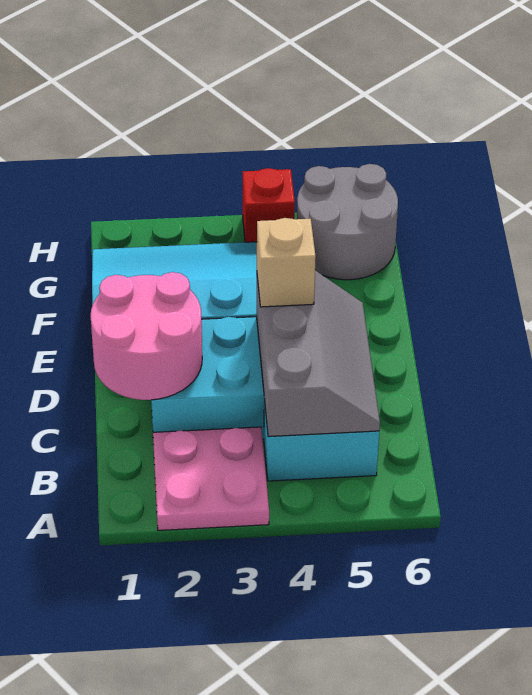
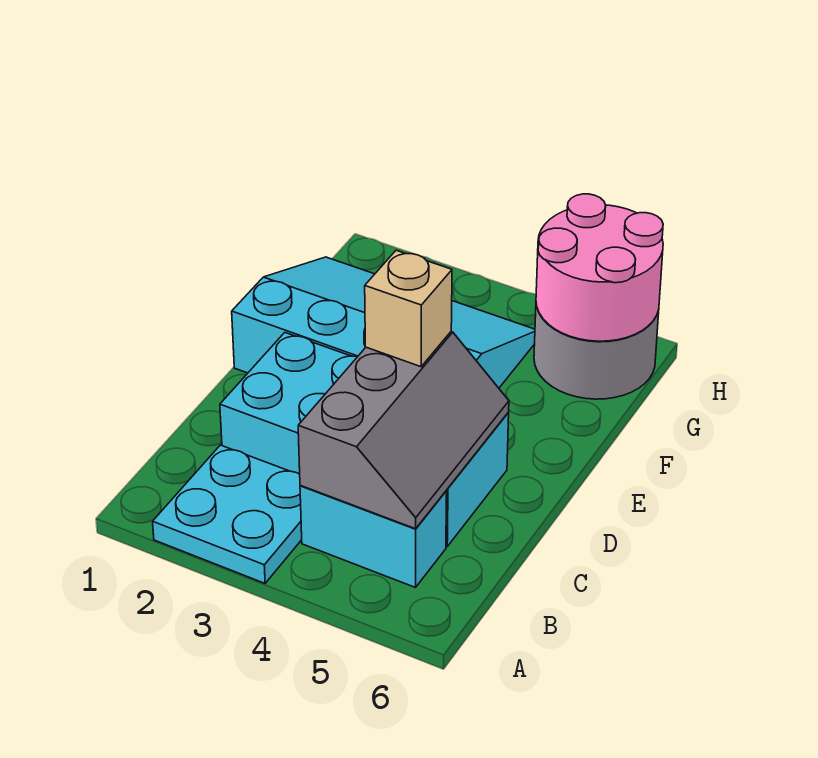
pink plate A2:B3 level 1 -> cyan plate A2:B3 level 1
pink round brick C1:D2 level 2 -> pink round brick G5:H6 level 2
red brick H4 level 1 -> none

